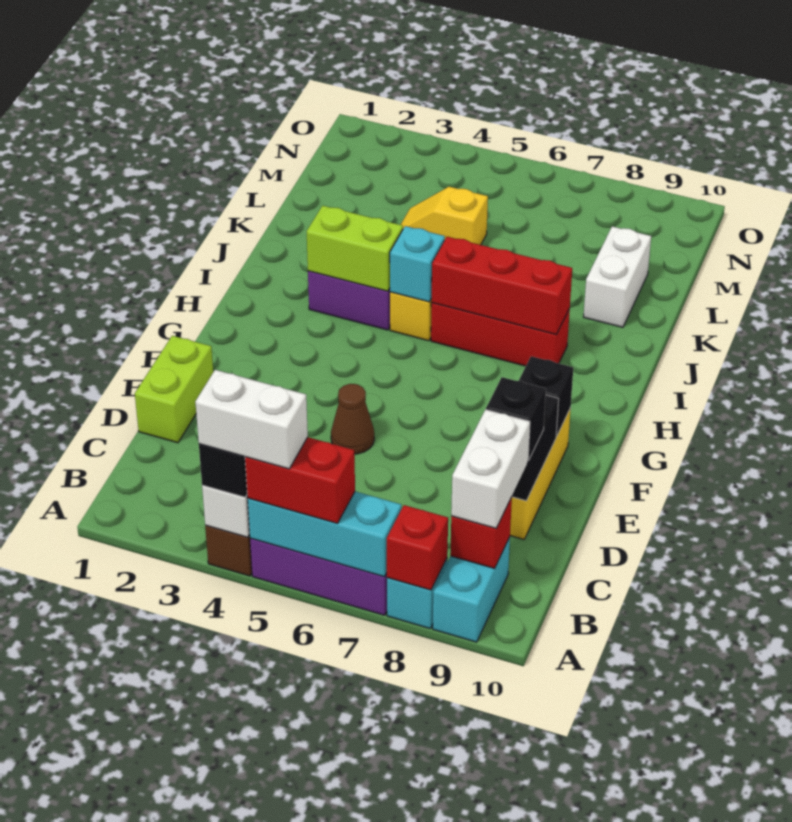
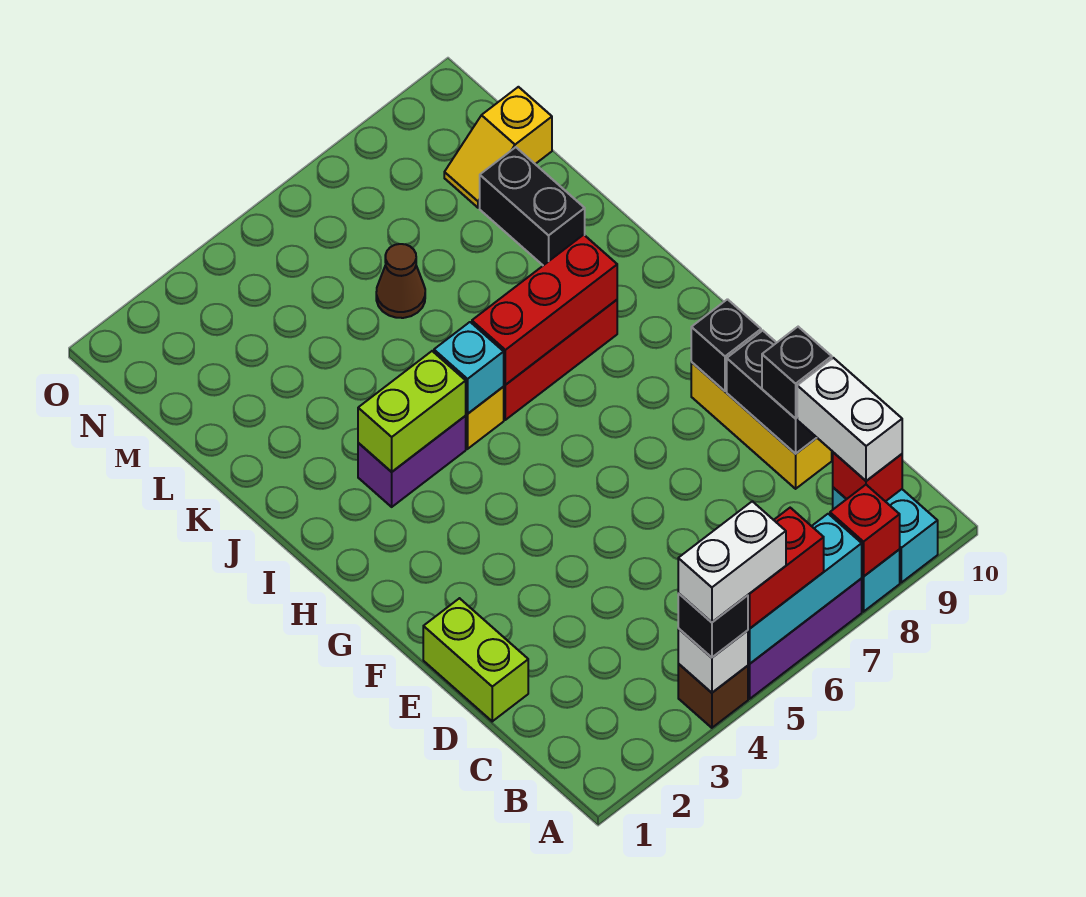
brown cone E5 level 1 -> brown cone L6 level 1
white brick K9:L9 level 1 -> black brick K9:L9 level 1
yellow slope L4:L5 level 1 top 5 -> yellow slope M9:M10 level 1 top 10

